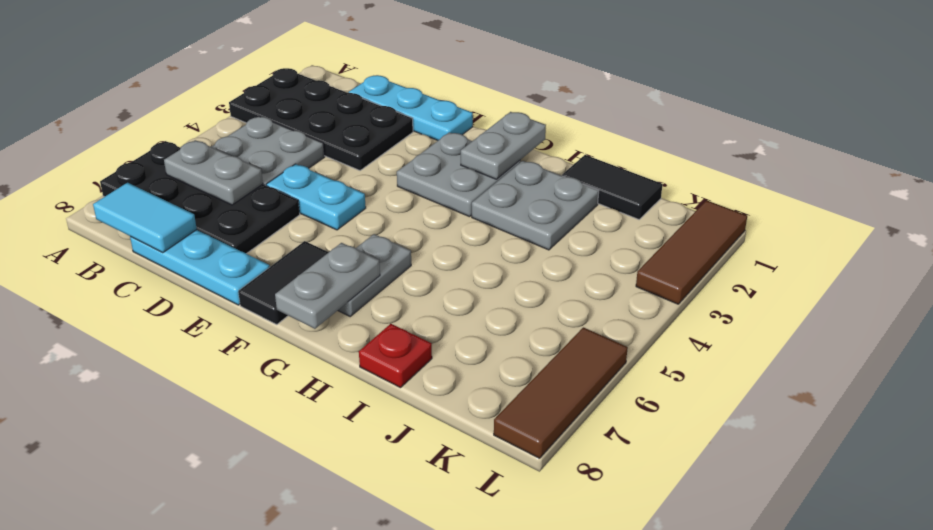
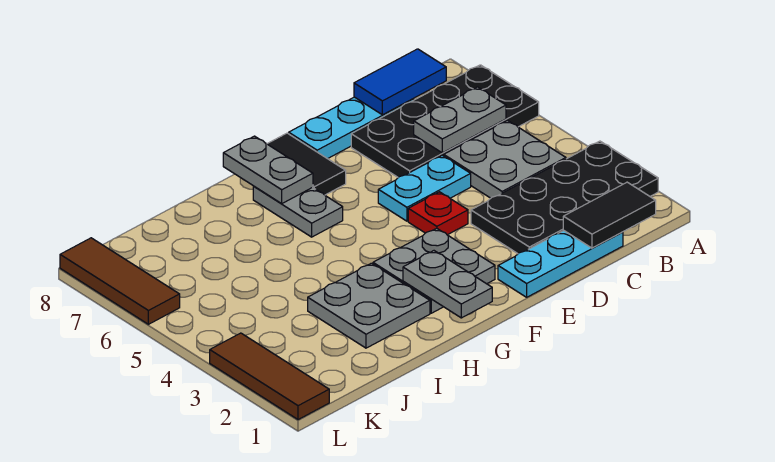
cyan tile B8:C8 level 2 -> blue tile B8:C8 level 2
black tile I1:J1 level 1 -> black tile B1:C1 level 2
red plate I8 level 1 -> red plate E4 level 1

